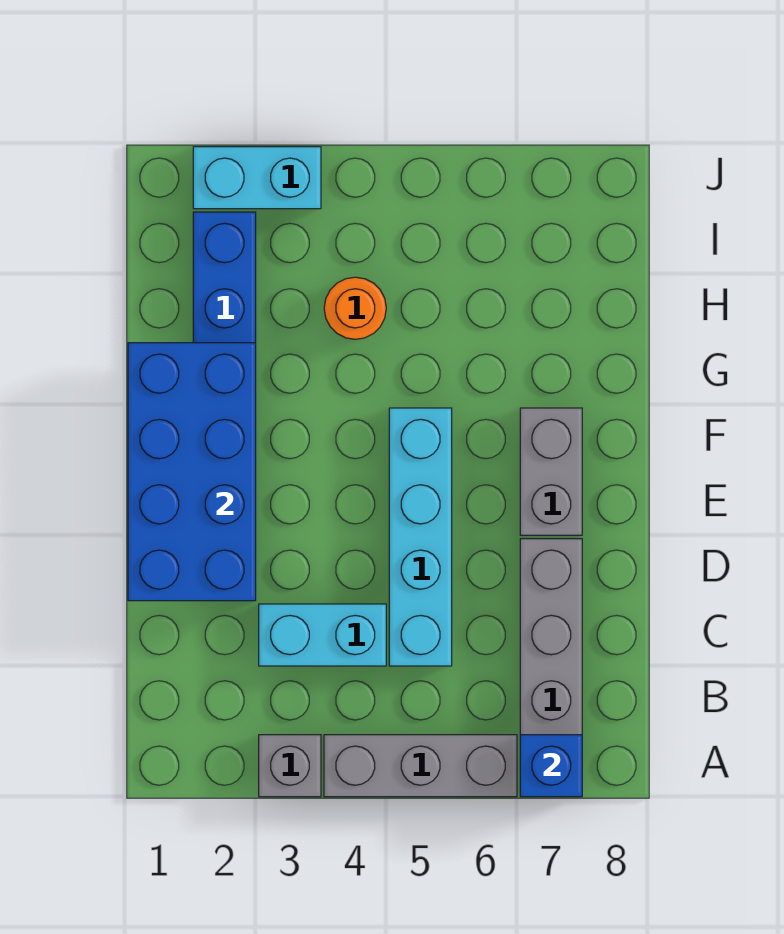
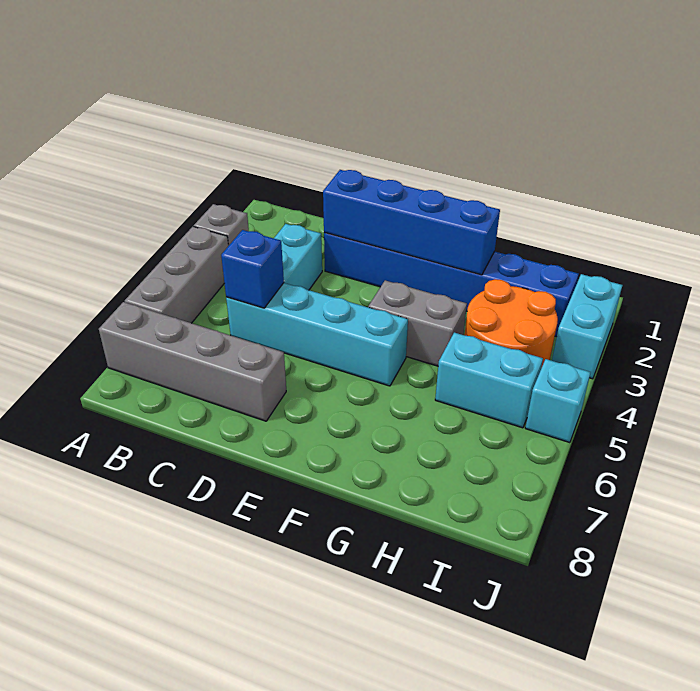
blue brick A7 level 2 -> blue brick C5 level 2
blue brick D1:G2 level 2 -> blue brick D2:G2 level 2
grey brick E7:F7 level 1 -> grey brick F4:G4 level 1
orange round brick H4 level 1 -> orange round brick H3:I4 level 1
none -> cyan brick H5:I5 level 1
none -> cyan brick J5 level 1

